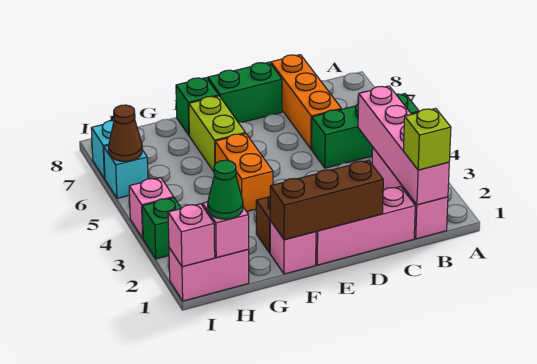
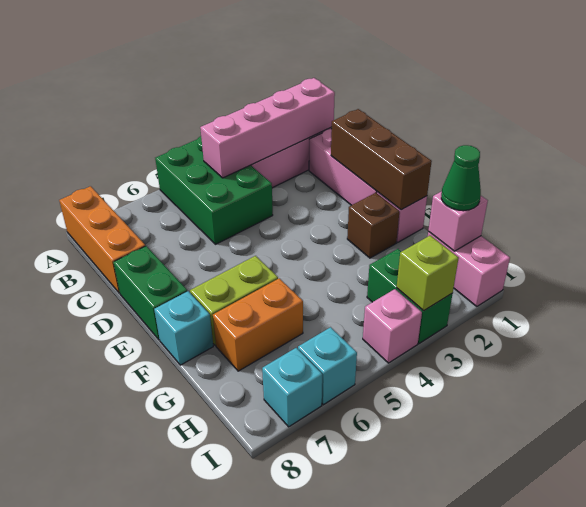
green brick A5:C5 level 1 -> green brick A4:C5 level 1
lime brick B1 level 3 -> lime brick I3 level 2
orange brick C6:C8 level 1 -> orange brick A8:C8 level 1
orange brick F4:F5 level 1 -> orange brick G6:G7 level 1
green brick F8 level 1 -> cyan brick F8 level 1
pink brick I1 level 2 -> none
green brick I3 level 1 -> green brick H3:I3 level 1
brown cone I6 level 2 -> none

